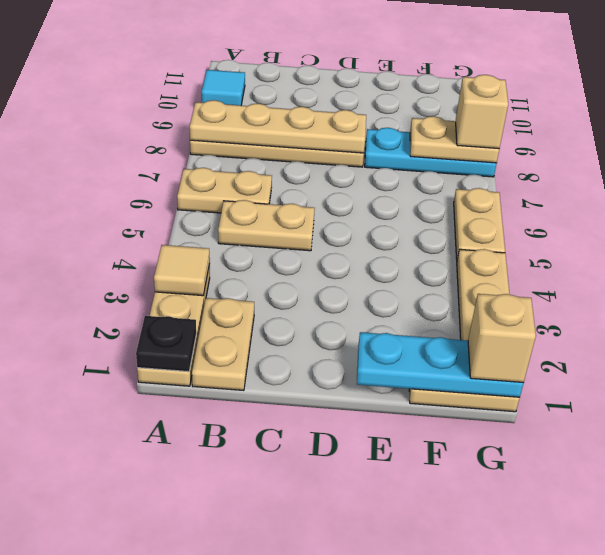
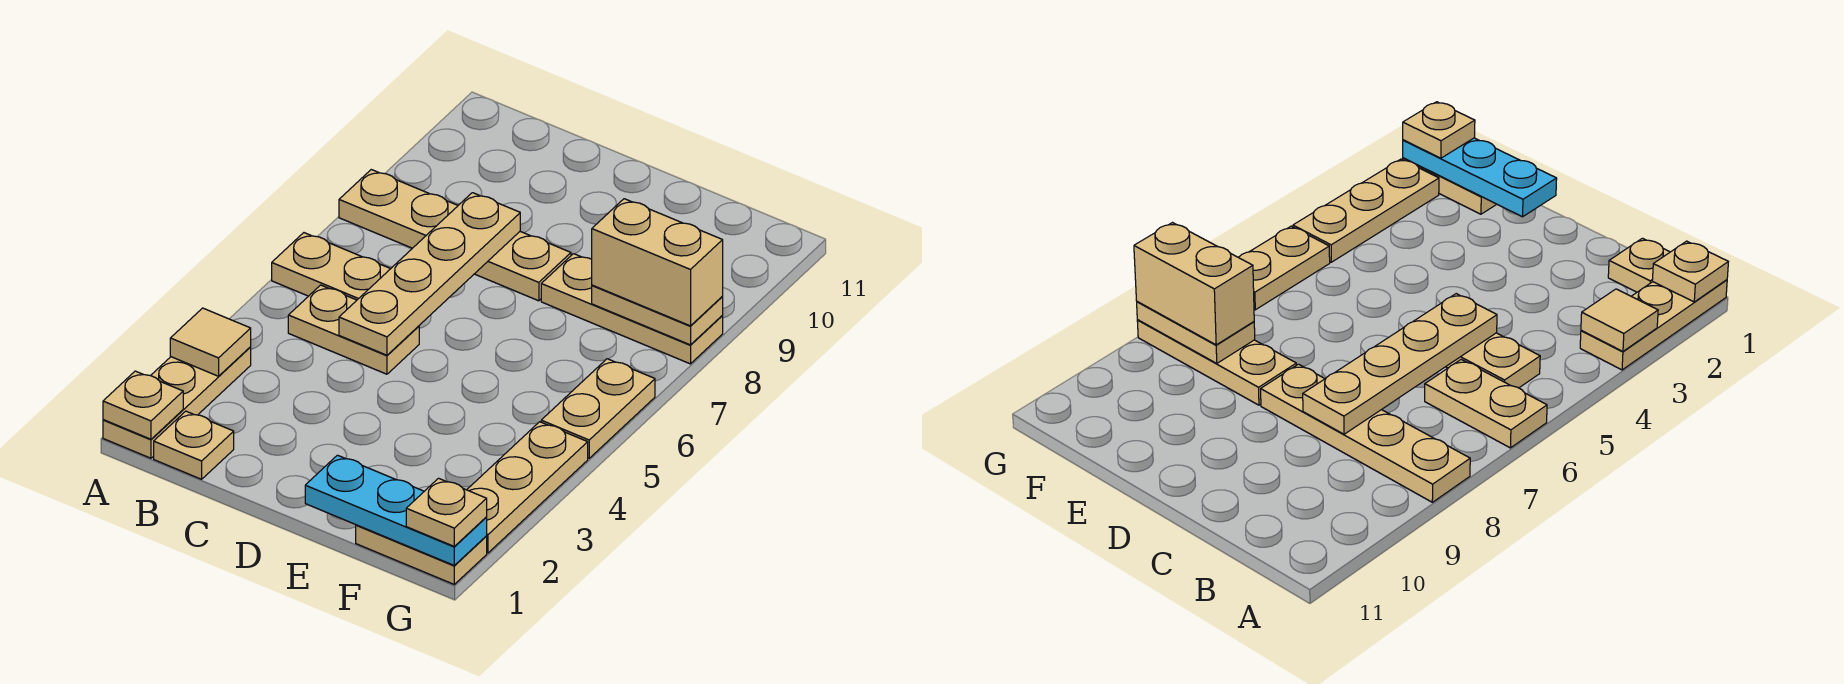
black plate A1 level 2 -> tan plate A1 level 2
tan plate A8:D8 level 2 -> tan plate C5:C8 level 2
cyan tile A10 level 1 -> none
tan plate B1:B2 level 1 -> tan plate B1 level 1
cyan plate E8:G8 level 1 -> tan plate E8:G8 level 1
tan brick G1 level 3 -> tan plate G1 level 3
tan brick G8 level 3 -> tan brick F8:G8 level 3

